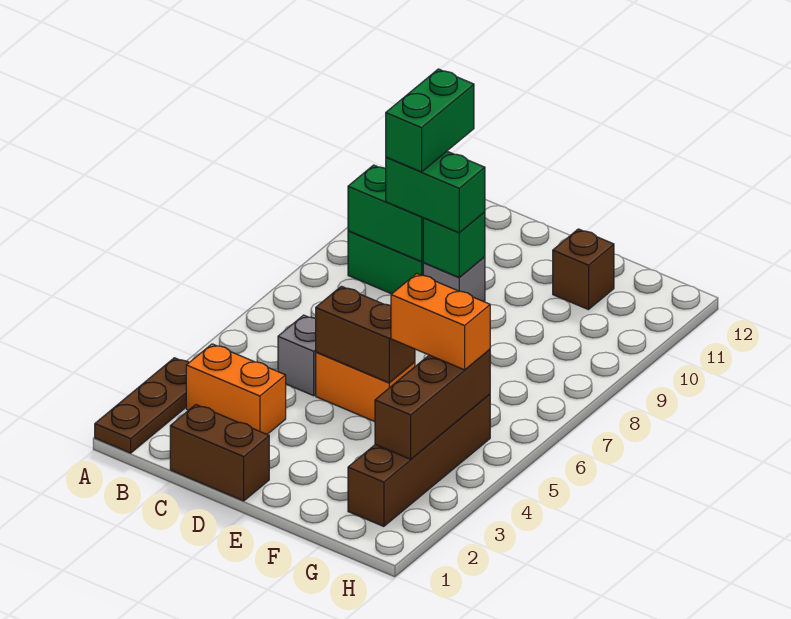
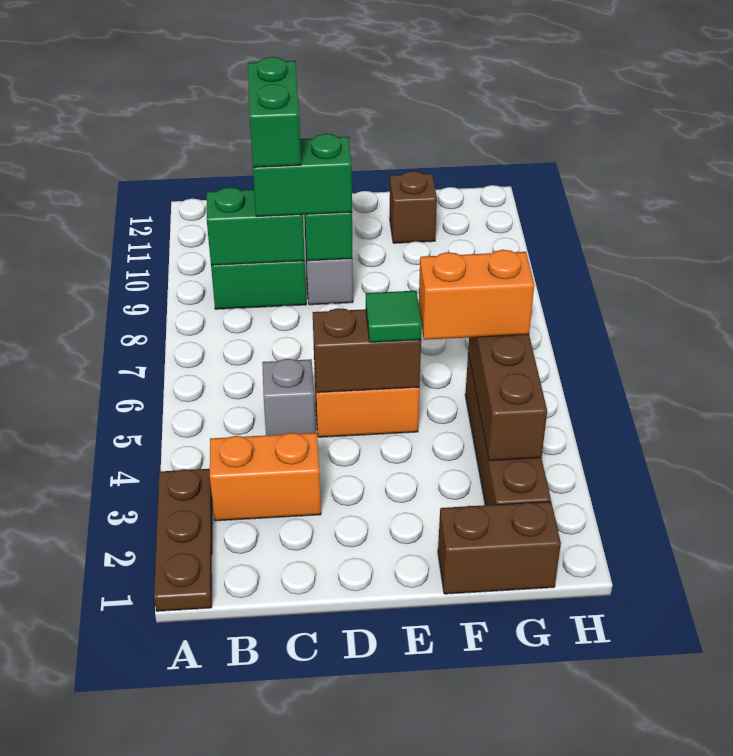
brown brick C1:D1 level 1 -> brown brick F1:G1 level 1
none -> green tile E5 level 3

